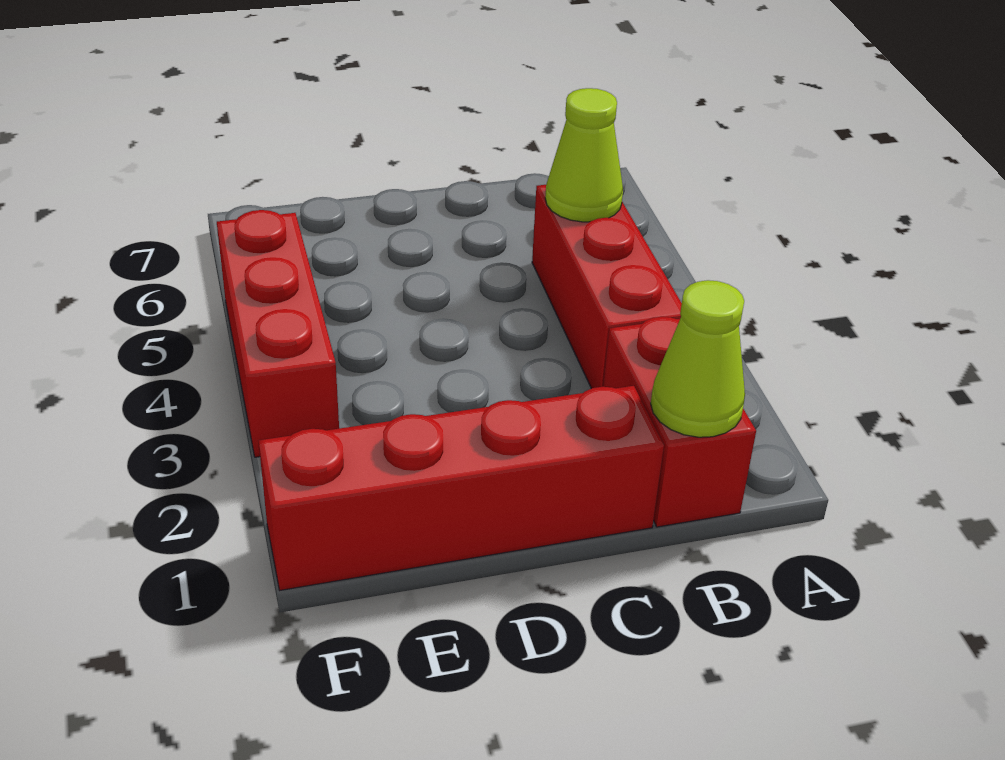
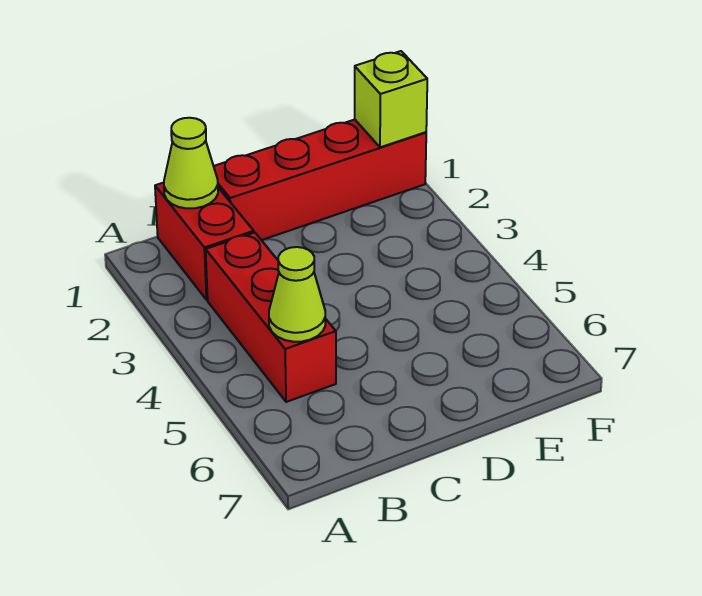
none -> lime brick F1 level 2
red brick F3:F5 level 1 -> none

